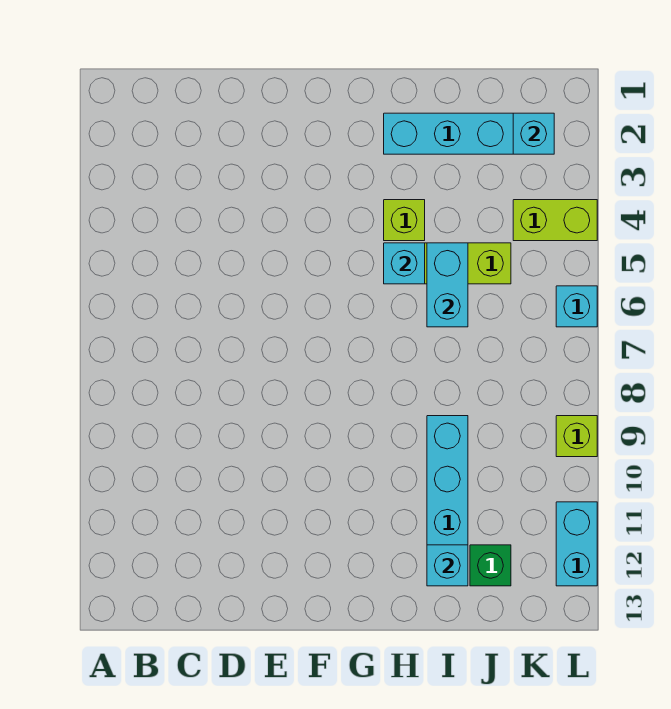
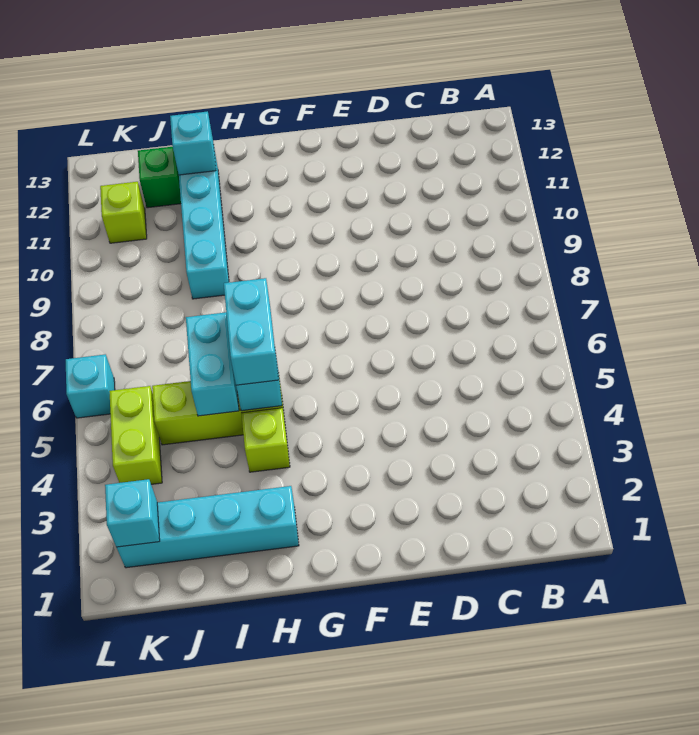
lime brick K4:L4 level 1 -> lime brick K4:K5 level 1
lime brick L9 level 1 -> lime brick K11 level 1
cyan brick L11:L12 level 1 -> cyan brick H5:H6 level 3

